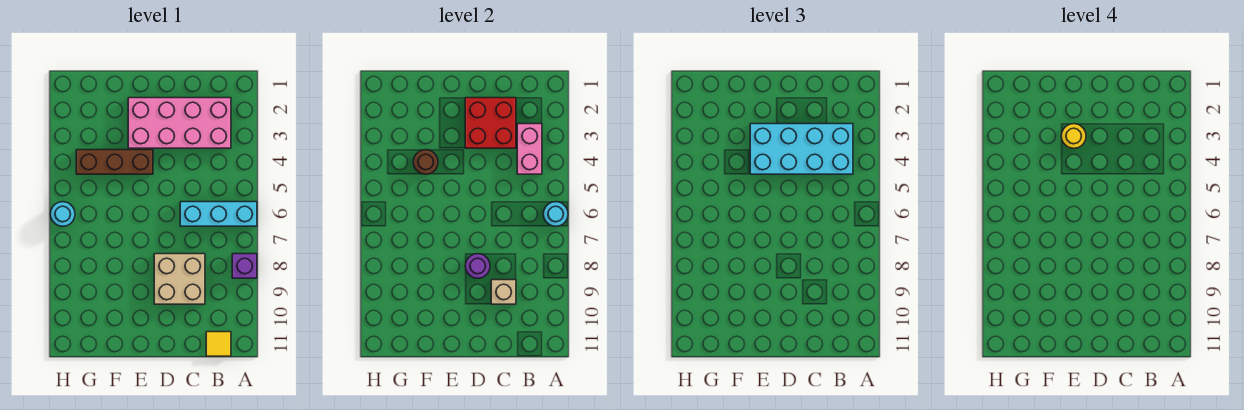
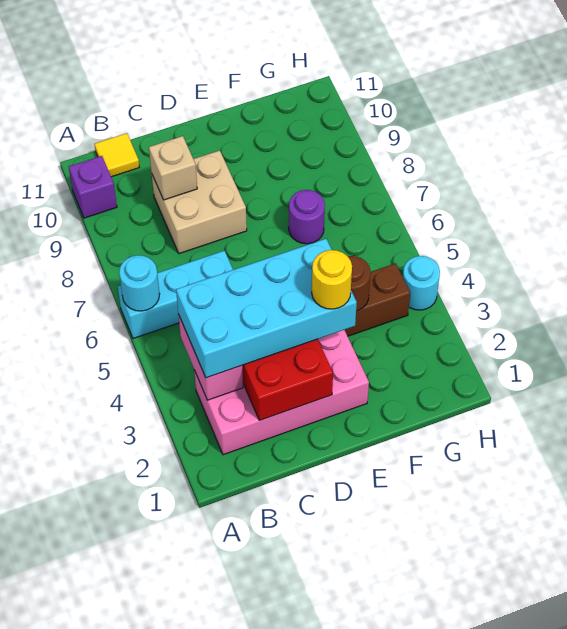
purple brick A8 level 1 -> purple brick A10 level 1
purple round brick D8 level 2 -> purple round brick F7 level 1
cyan round brick H6 level 1 -> cyan round brick H4 level 1

